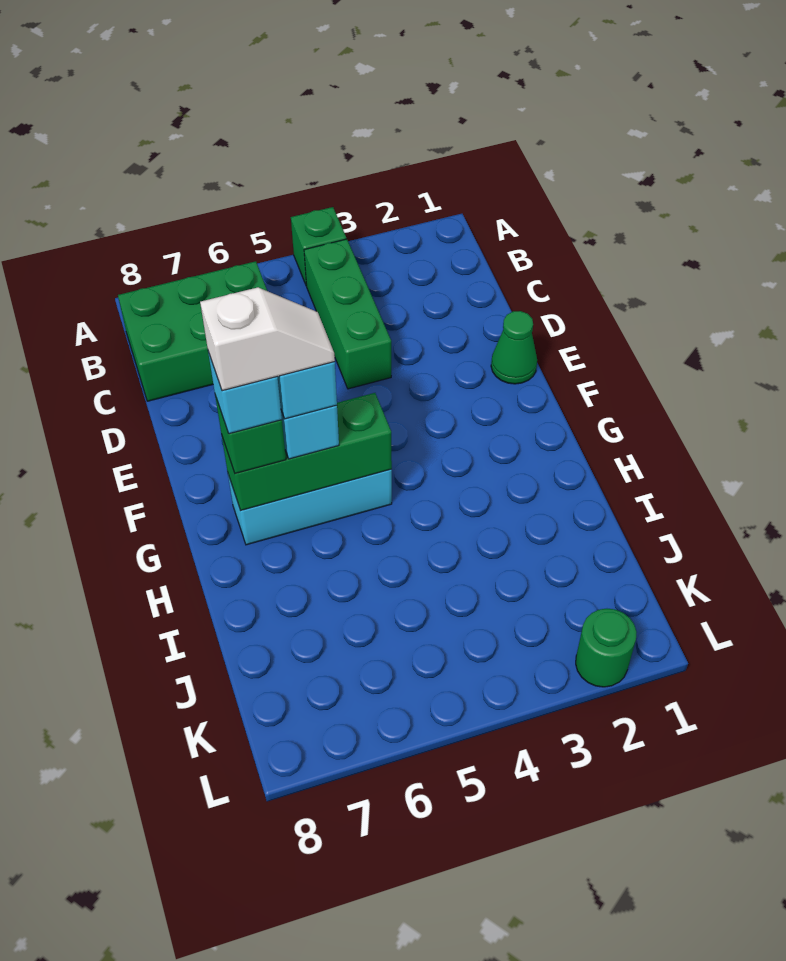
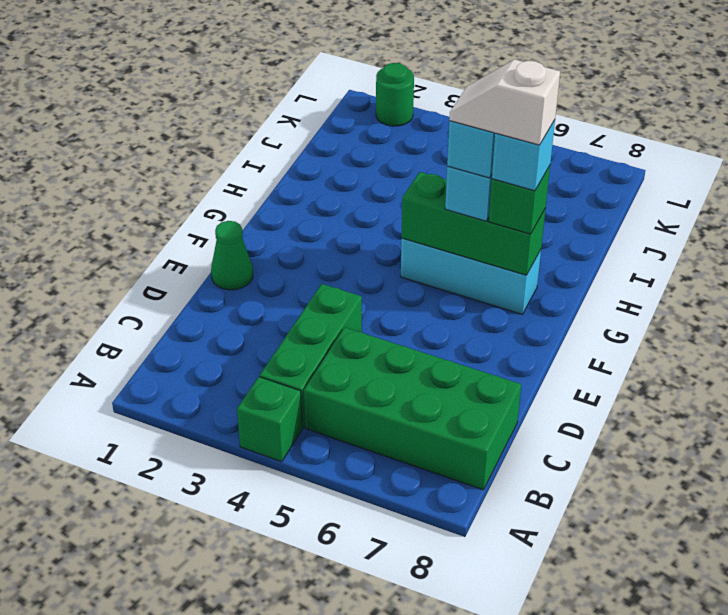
green brick B6:C8 level 1 -> green brick B5:C8 level 1

